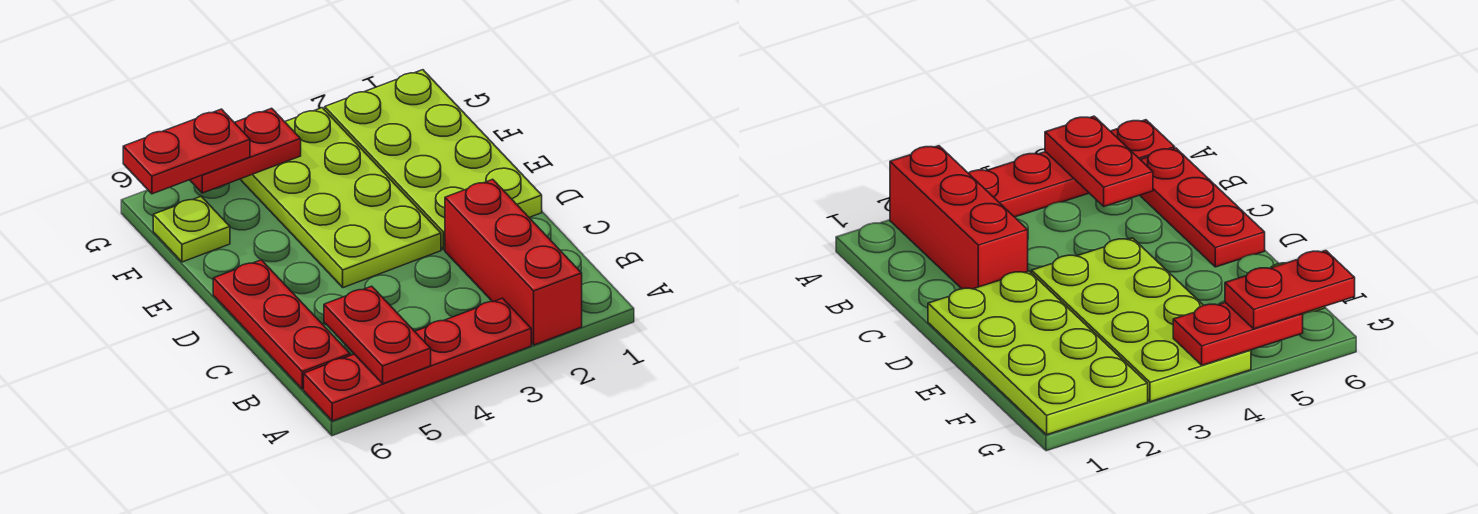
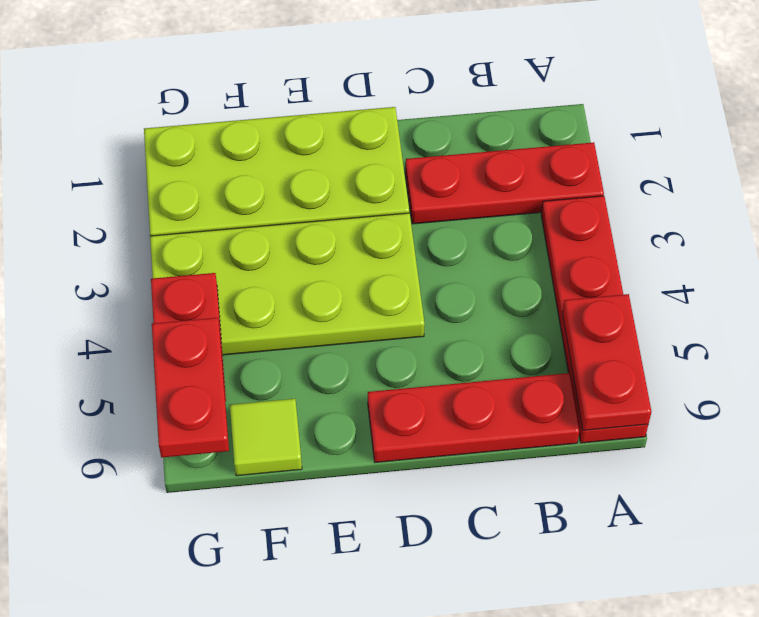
red brick A2:C2 level 1 -> red plate A2:C2 level 1
red plate A5:B5 level 2 -> red plate A5:A6 level 2
lime plate F6 level 1 -> lime tile F6 level 1

